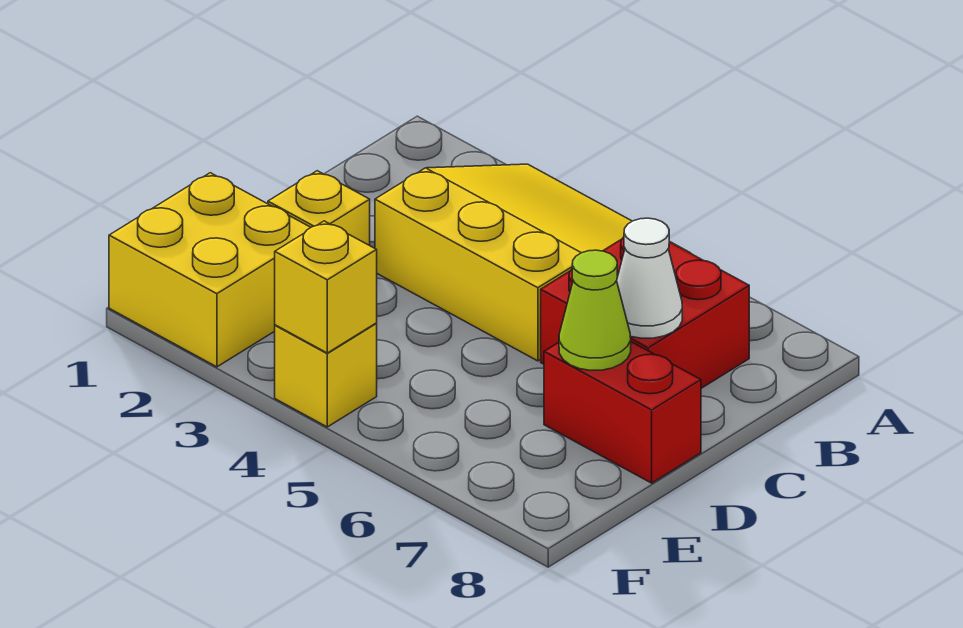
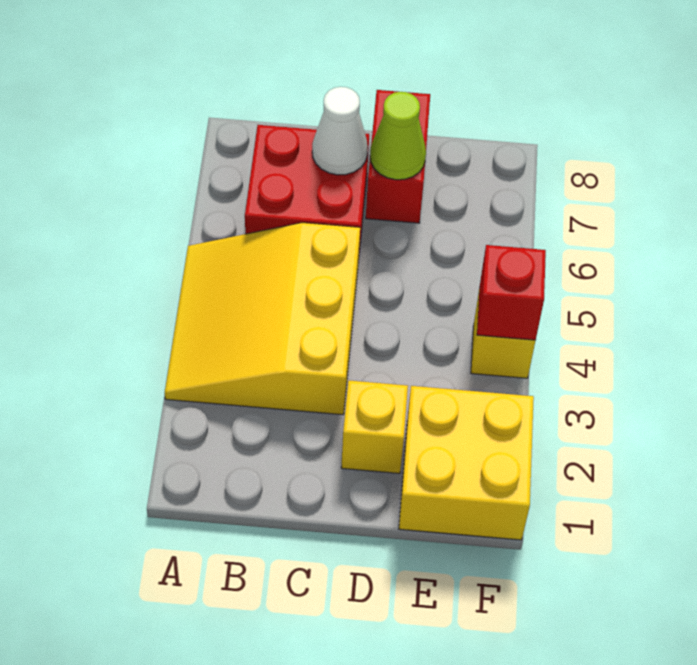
yellow brick F4 level 2 -> red brick F4 level 2

